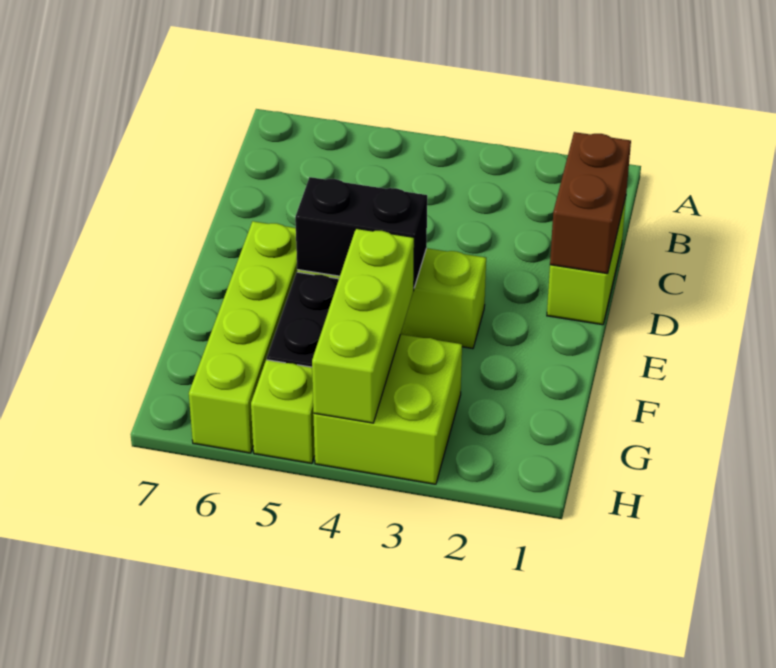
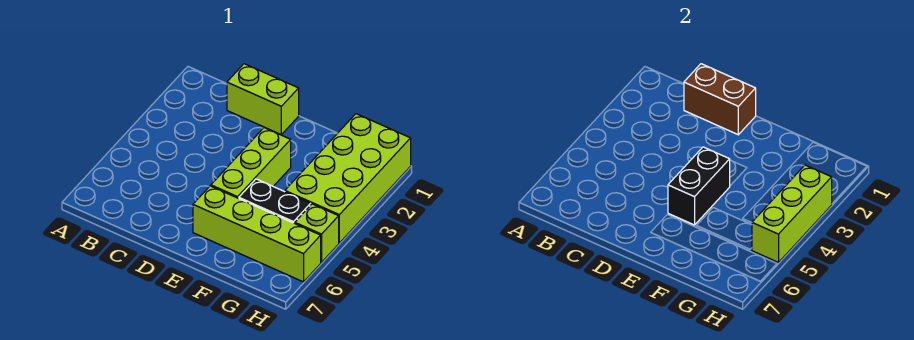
lime brick F4:H4 level 2 -> lime brick H3:H5 level 2
lime brick G3:H4 level 1 -> lime brick G1:H4 level 1

